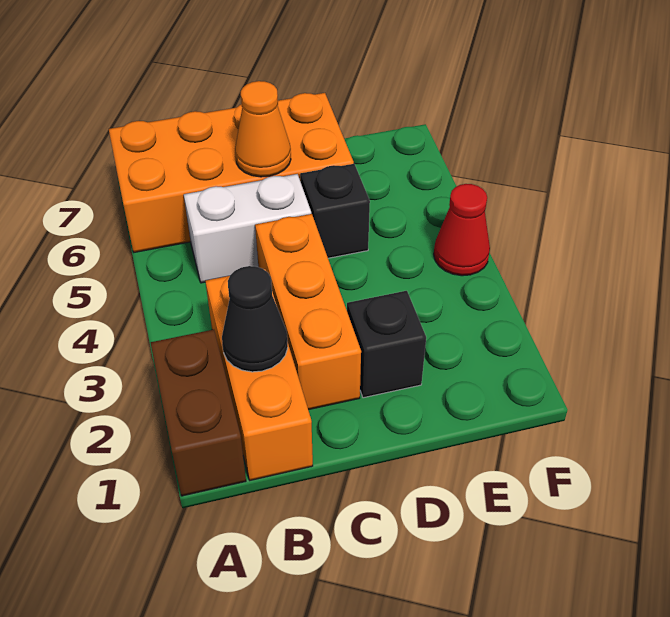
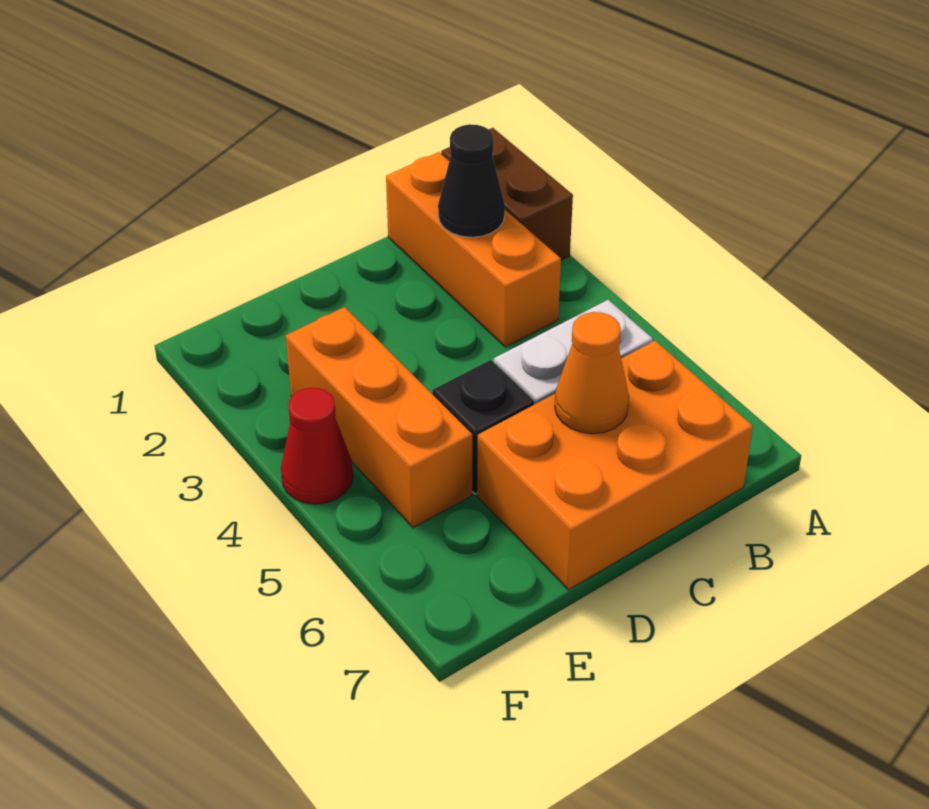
orange brick A6:D7 level 1 -> orange brick B6:D7 level 1
orange brick C2:C4 level 1 -> orange brick E3:E5 level 1
black brick D2 level 1 -> none

